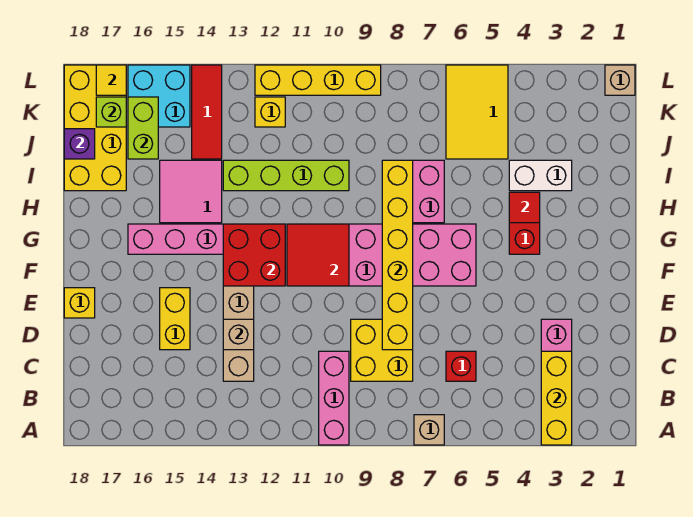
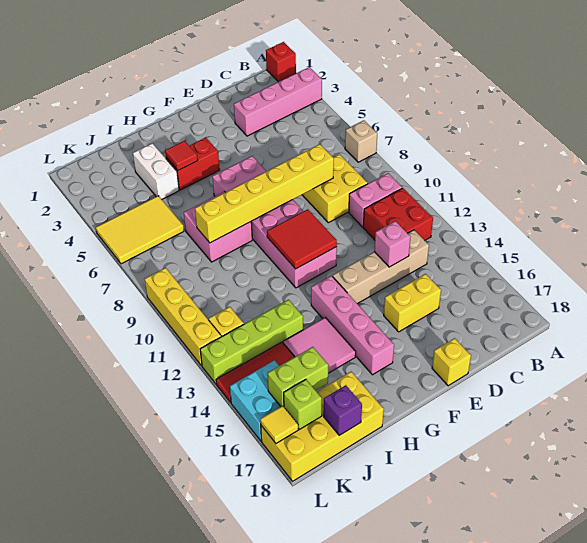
yellow brick A3:C3 level 2 -> none
pink brick A10:C10 level 1 -> pink brick B10:C10 level 1
red brick C6 level 1 -> red brick A1 level 1
tan brick D13 level 2 -> pink brick D13 level 2
red brick F12:G13 level 2 -> red brick B11:C12 level 1
lime brick I10:I13 level 1 -> lime brick I13:L13 level 1
tan brick L1 level 1 -> none

